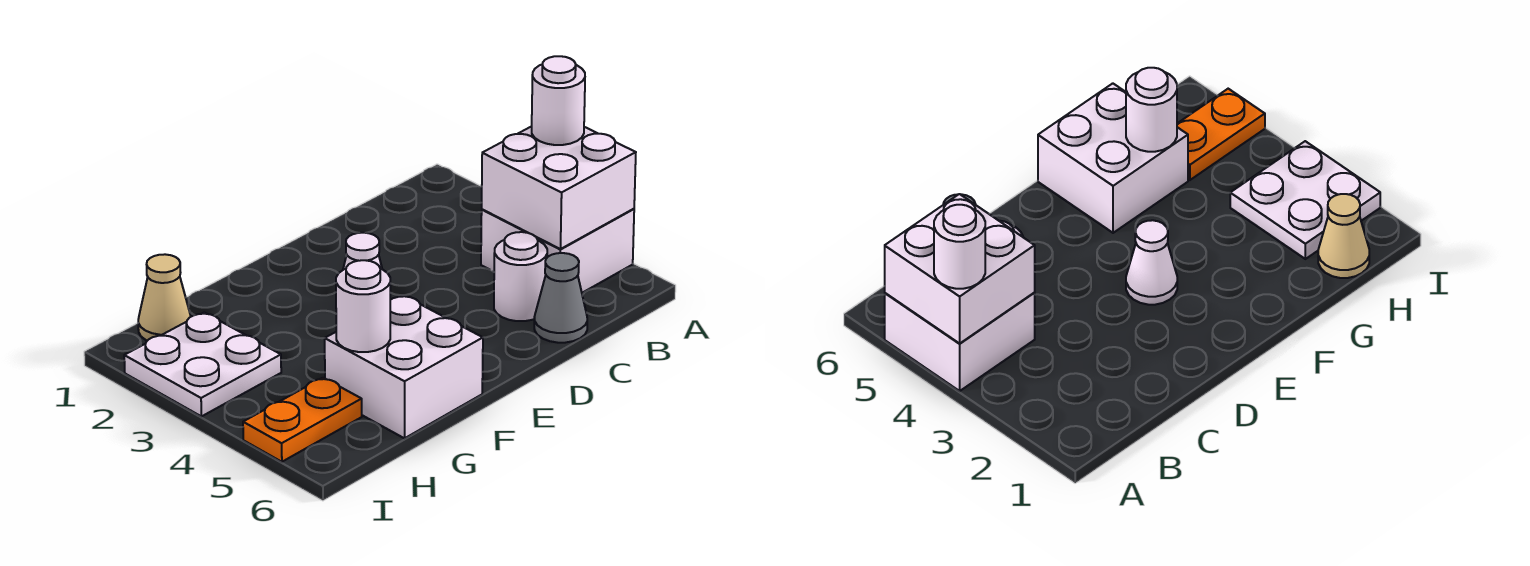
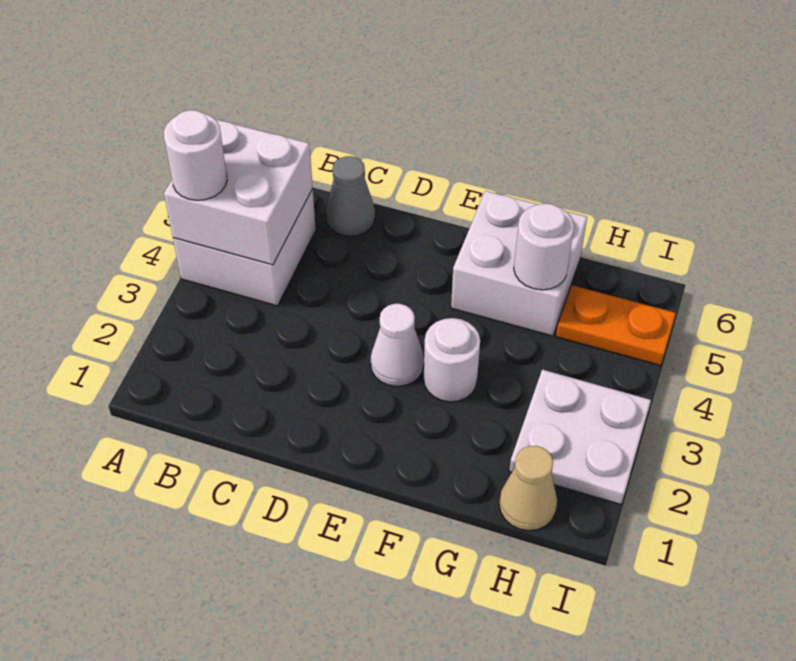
white round brick C5 level 1 -> white round brick F3 level 1

